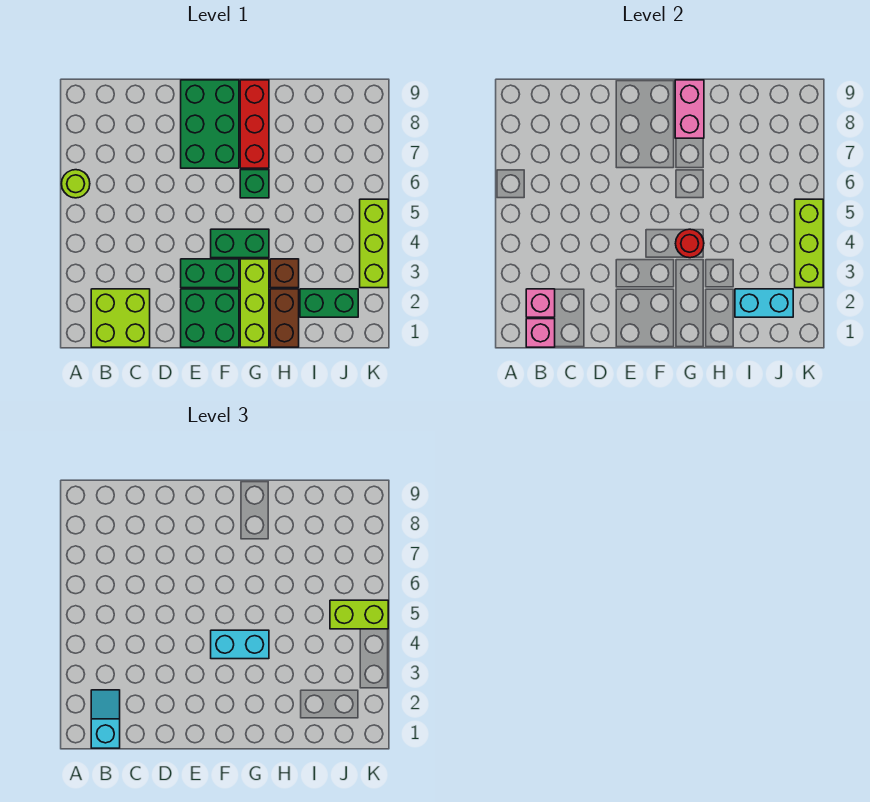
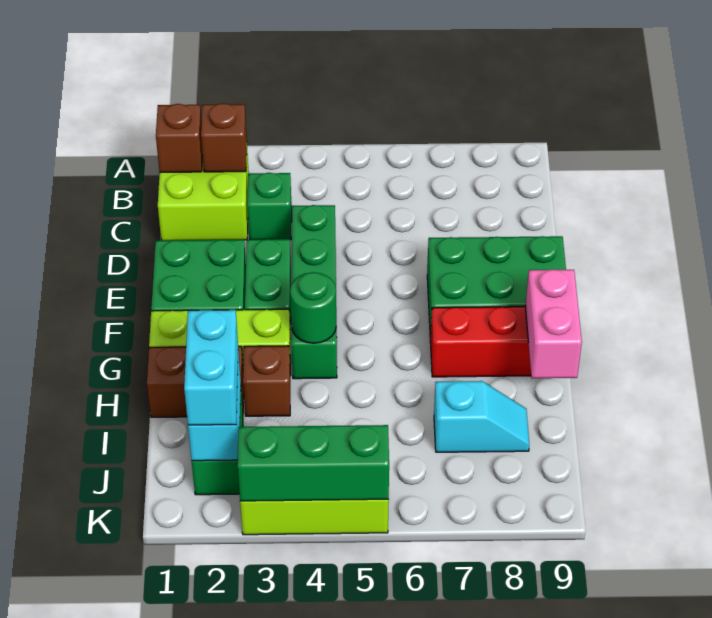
lime round brick A6 level 1 -> none
pink brick B1 level 2 -> brown brick B1 level 2
cyan slope B1:B2 level 3 top 1 -> cyan slope I7:I8 level 1 top 7
pink brick B2 level 2 -> brown brick B2 level 2
green brick F4:G4 level 1 -> green brick D4:G4 level 1
cyan brick F4:G4 level 3 -> cyan brick I2:J2 level 3
red round brick G4 level 2 -> green round brick G4 level 2
green brick G6 level 1 -> green brick C3 level 1
pink brick G8:G9 level 2 -> pink brick G9:H9 level 2
lime brick J5:K5 level 3 -> none
lime brick K3:K5 level 2 -> green brick K3:K5 level 2

